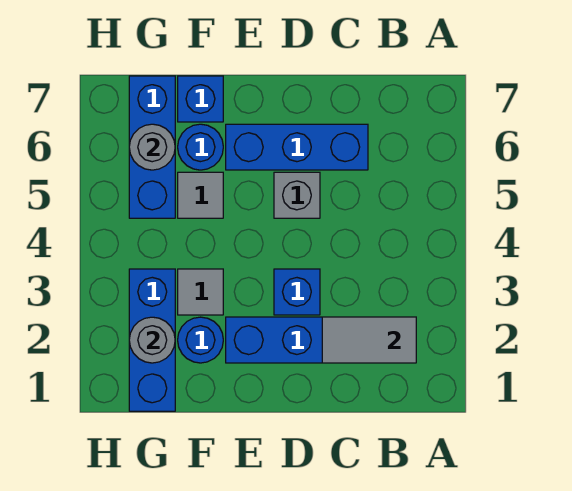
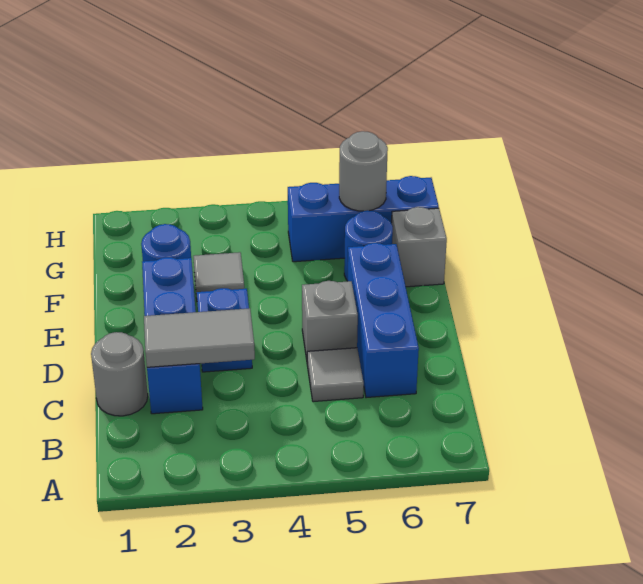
grey tile B2:C2 level 2 -> grey tile C2:C3 level 2
grey tile F5 level 1 -> grey tile C5 level 1
blue brick F7 level 1 -> grey brick F7 level 1
blue brick G1:G3 level 1 -> none
grey round brick G2 level 2 -> grey round brick C1 level 1

